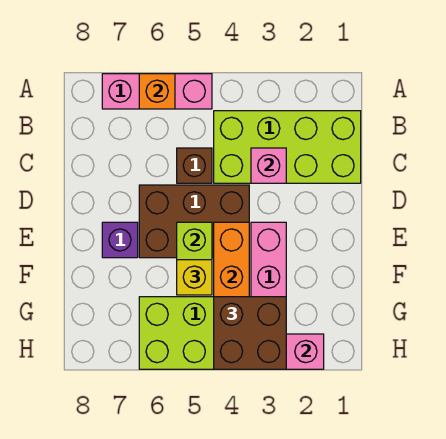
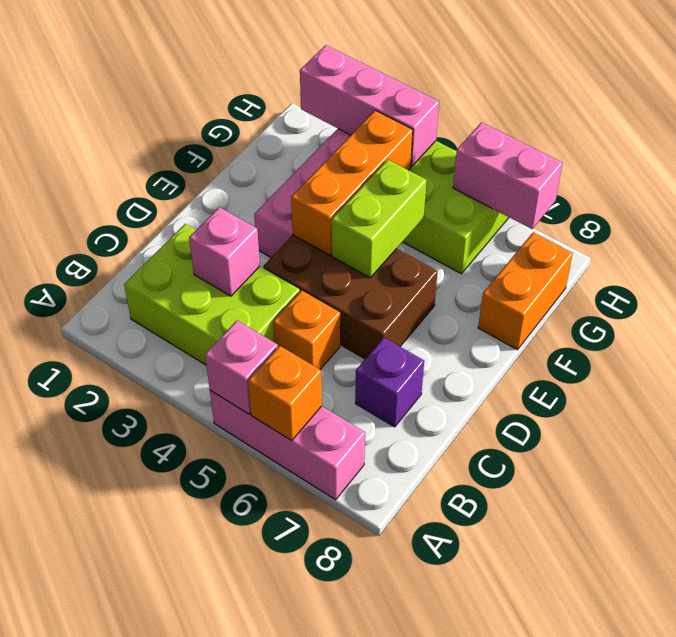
none -> pink brick A5 level 2
lime brick B1:C4 level 1 -> lime brick B2:C4 level 1
brown brick C5 level 1 -> orange brick C5 level 1
purple brick E7 level 1 -> purple brick C7 level 1
yellow brick F5 level 3 -> none
none -> orange brick F8:G8 level 1
brown brick G3:H4 level 3 -> none
none -> pink brick H6:H7 level 2

